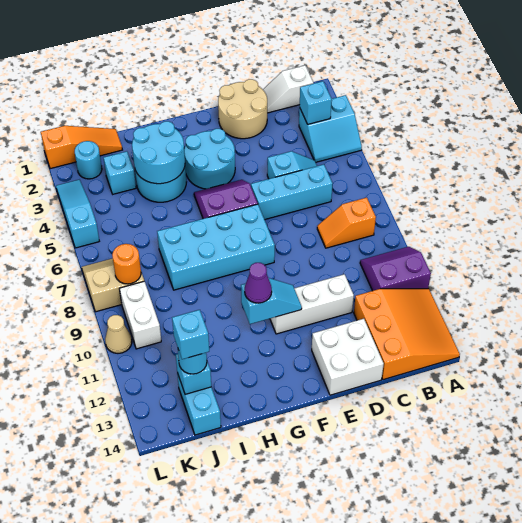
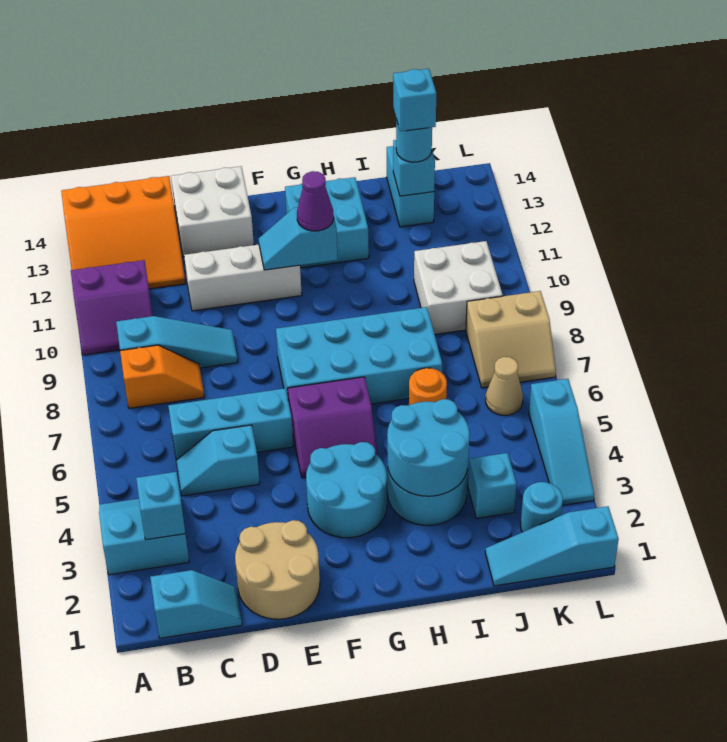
orange slope A12:C14 level 1 top C -> orange slope A12:C14 level 1 top 14
white slope B1:C1 level 1 top B -> cyan slope B1:C1 level 1 top B
none -> cyan slope B9:D9 level 1 top B
none -> cyan brick G12:H13 level 1
orange slope J1:L1 level 1 top L -> cyan slope J1:L1 level 1 top L
orange round brick K8 level 2 -> orange round brick I6 level 1
white brick K9:K10 level 1 -> white brick J9:K10 level 1
tan cone L10 level 1 -> tan cone K6 level 1

